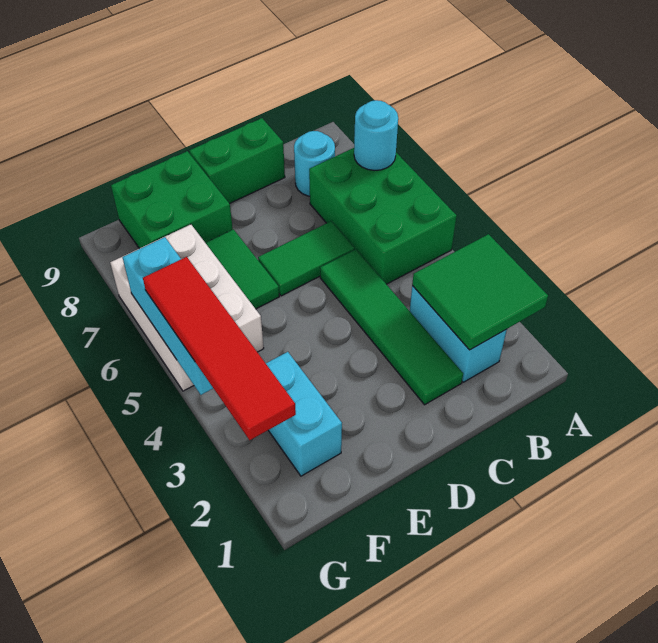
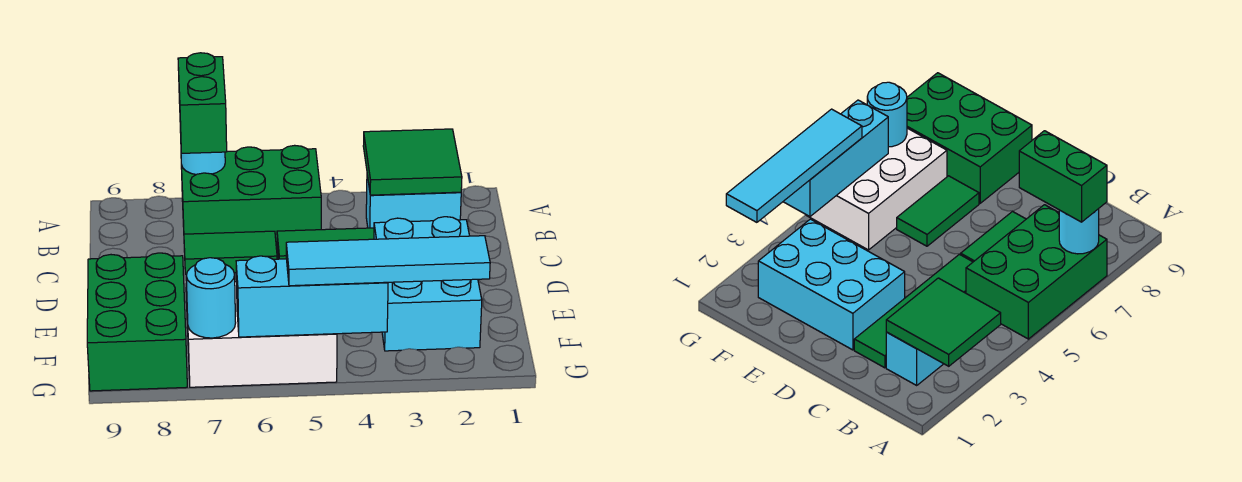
cyan round brick B8 level 1 -> cyan round brick G7 level 2
green tile C6:D6 level 1 -> green tile C6:C7 level 1
green brick C9:D9 level 1 -> green brick A7:B7 level 3
green brick E8:F9 level 1 -> green brick E8:G9 level 1
cyan brick F2:F3 level 1 -> cyan brick D2:F3 level 1
red tile G2:G5 level 3 -> cyan tile G2:G5 level 3

